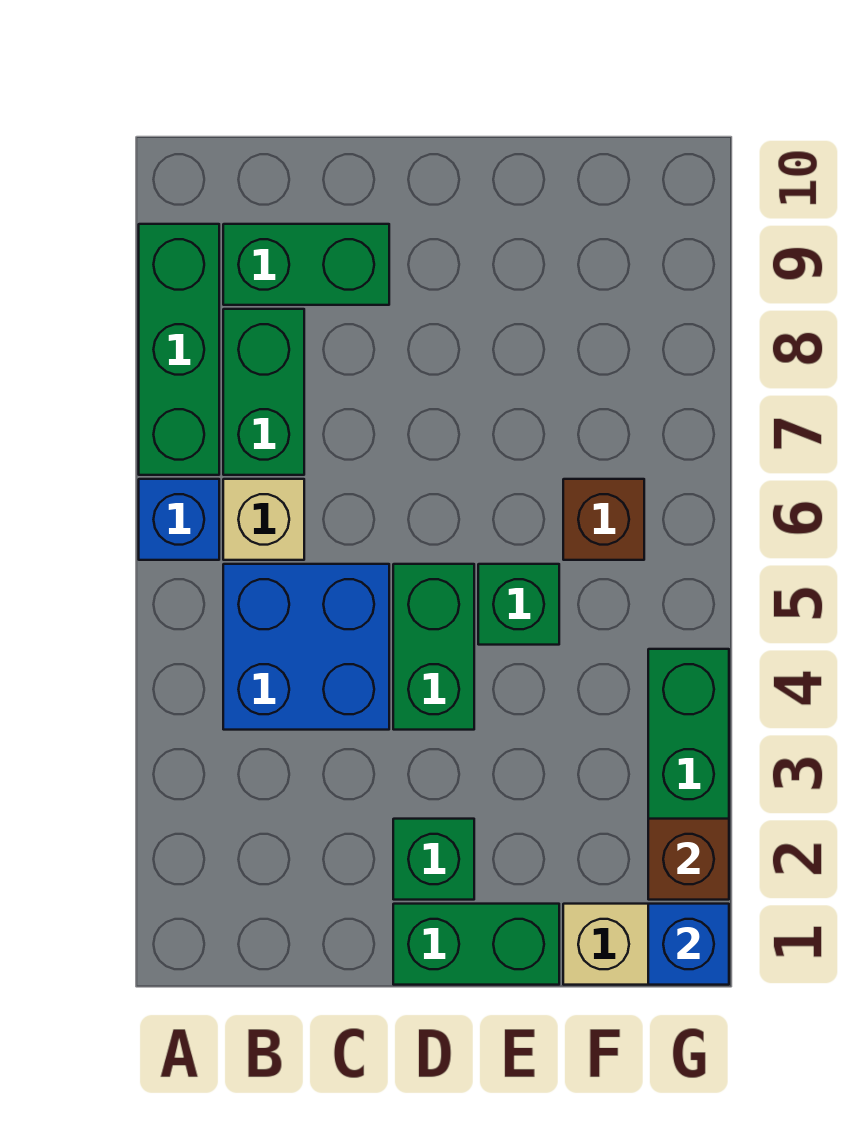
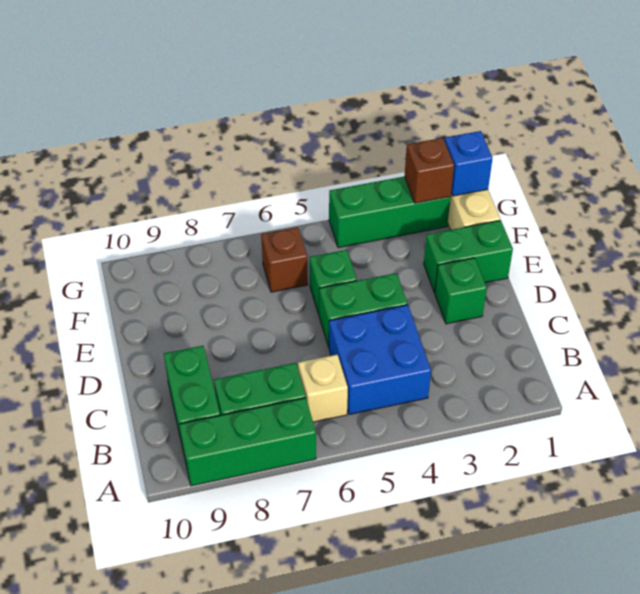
blue brick A6 level 1 -> none
green brick D1:E1 level 1 -> green brick E1:E2 level 1

